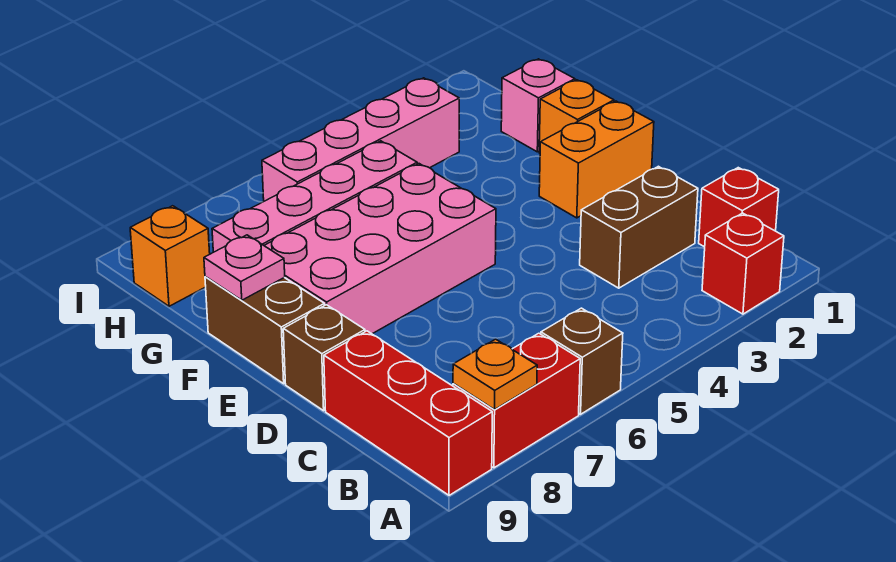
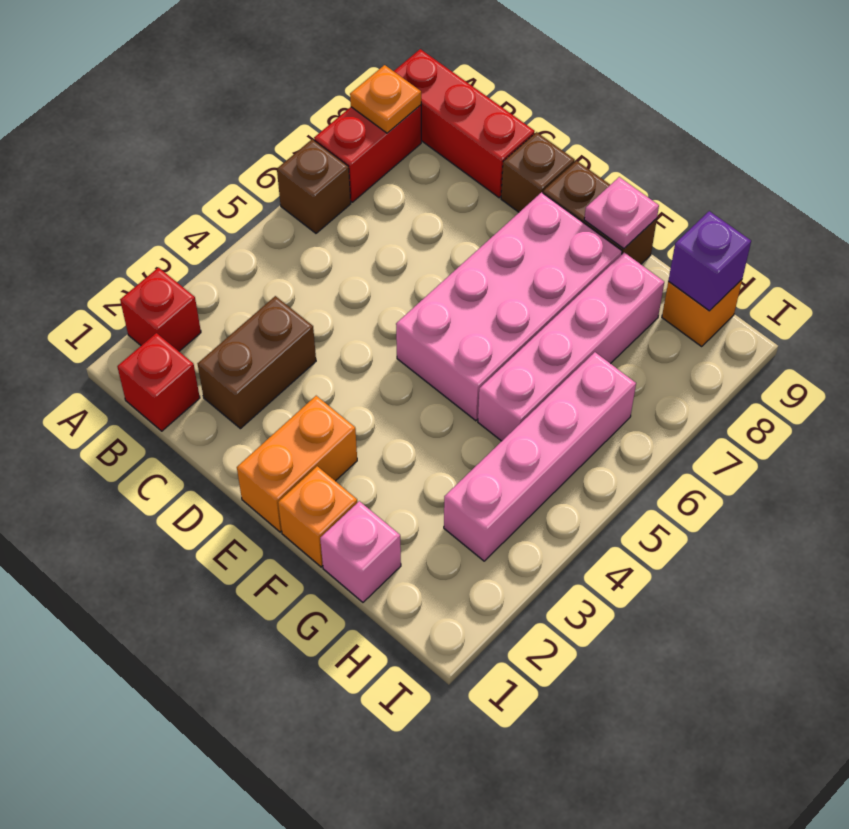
none -> purple brick H9 level 2

